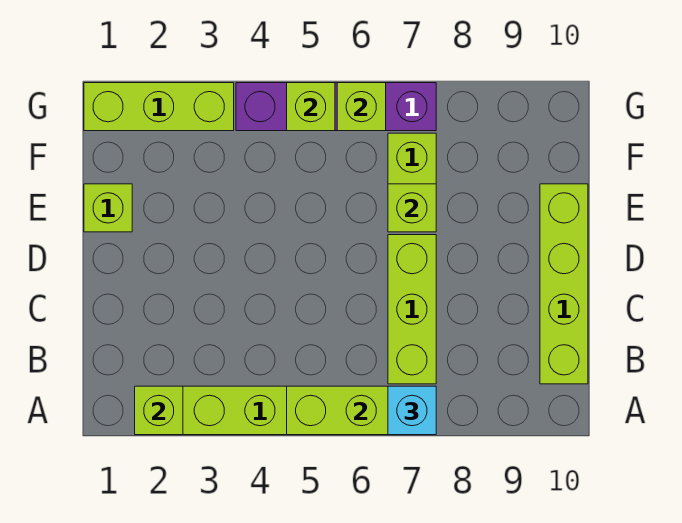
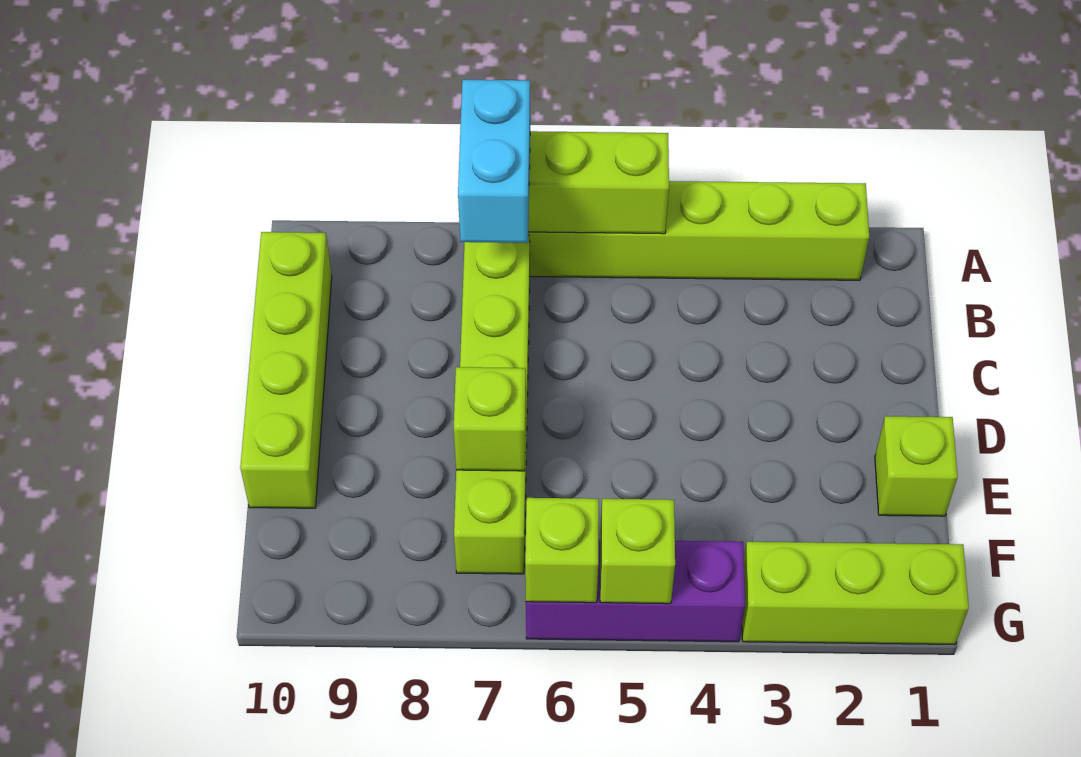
lime brick A2 level 2 -> none
cyan brick A7 level 3 -> cyan brick A7:B7 level 3
purple brick G4:G7 level 1 -> purple brick G4:G6 level 1

